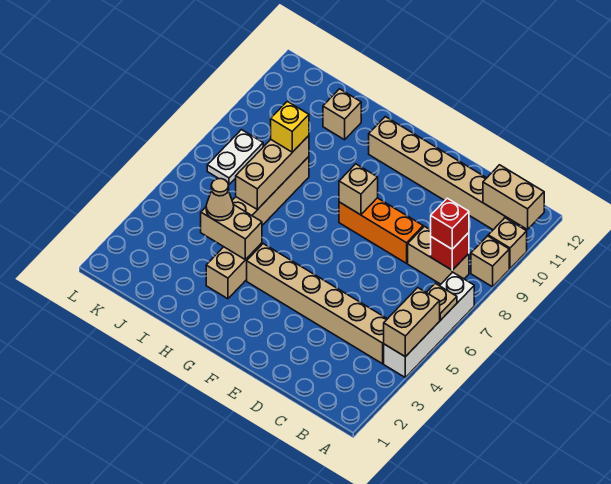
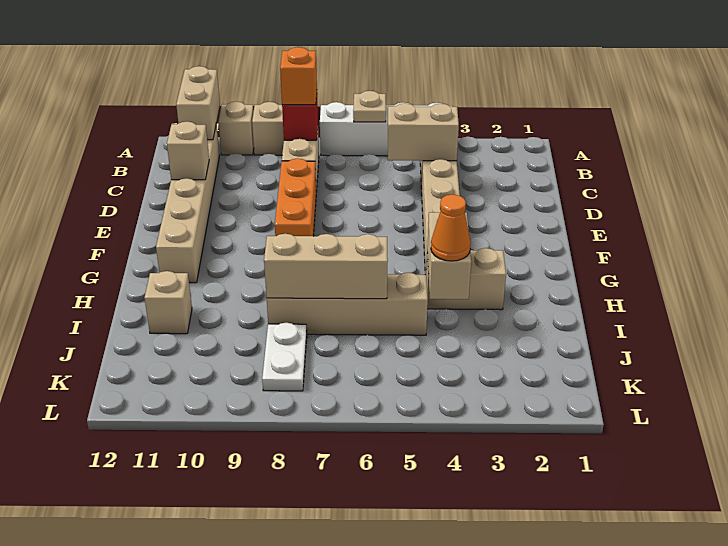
tan brick A4:A5 level 2 -> tan brick C4:C5 level 2
red brick B8 level 3 -> orange brick B8 level 3
tan brick F8 level 2 -> tan brick D11 level 2
tan cone I4 level 3 -> orange cone I4 level 3
yellow brick I8 level 3 -> none
white plate K7:K8 level 1 -> white plate J8:K8 level 1

